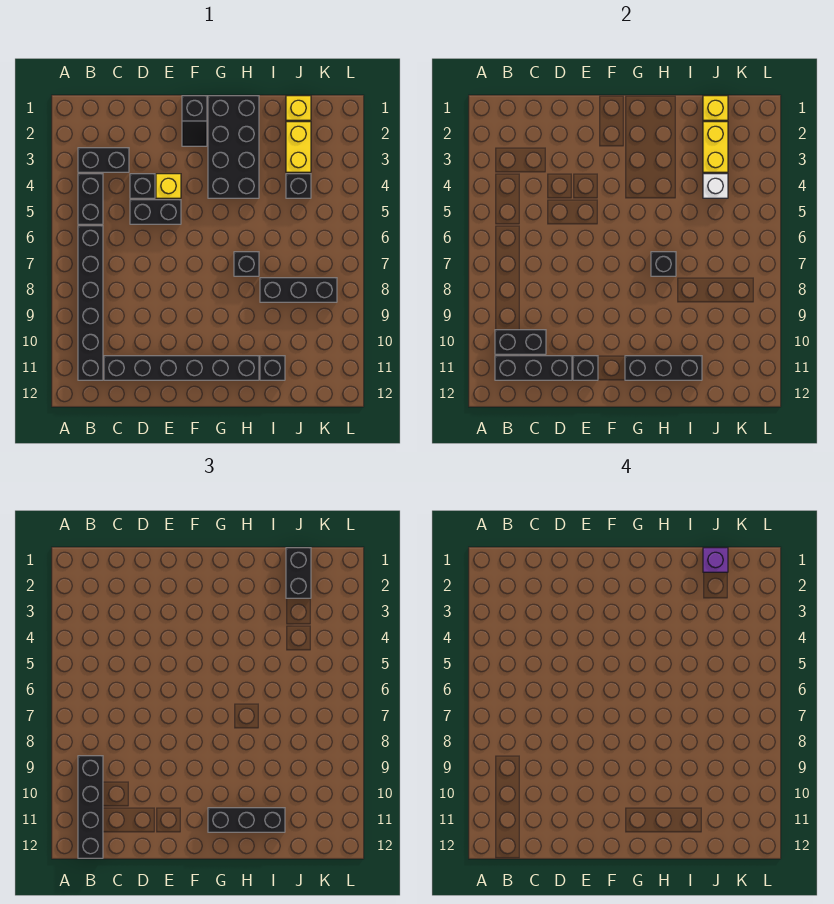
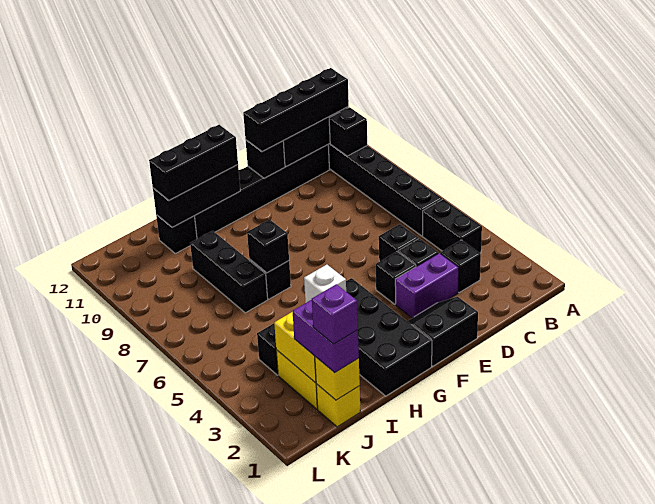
black brick B3:C3 level 1 -> black brick C3 level 1
black brick B9:B12 level 3 -> black brick B11:E11 level 3
black brick B10:C10 level 2 -> black brick B10 level 2
none -> purple brick D3:E3 level 1
black brick D5:E5 level 1 -> black brick D5 level 1
yellow brick E4 level 1 -> black brick E4 level 1
black slope F1:F2 level 1 top 1 -> black slope E1:F2 level 1 top 1
black brick I8:K8 level 1 -> black brick I7:I9 level 1
black brick J1:J2 level 3 -> purple brick J1:J2 level 3
white brick J4 level 2 -> white brick H4 level 2

